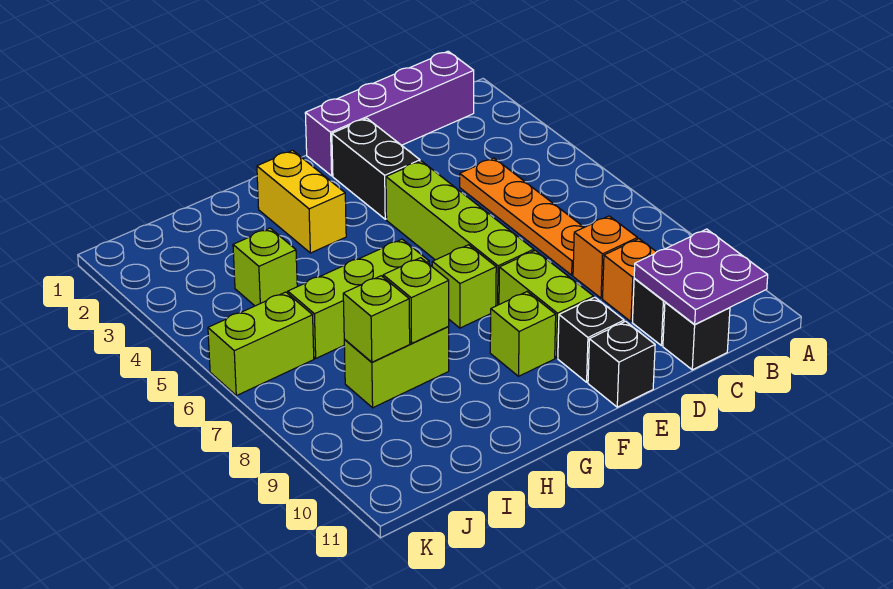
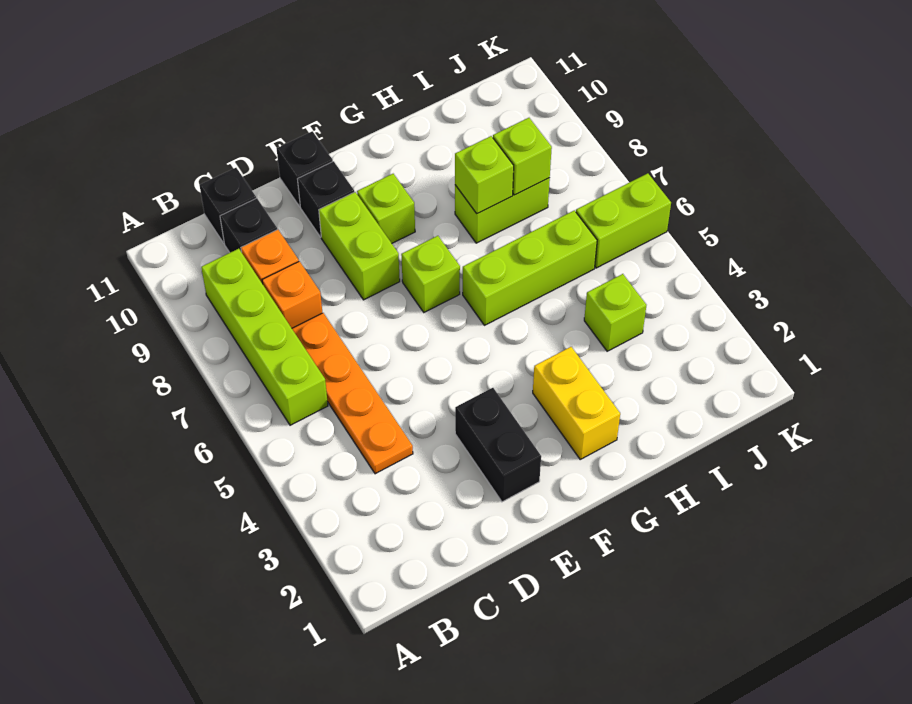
purple brick B1:E1 level 1 -> none
purple plate B10:C11 level 2 -> none
lime brick E4:E7 level 1 -> lime brick B6:B9 level 1

